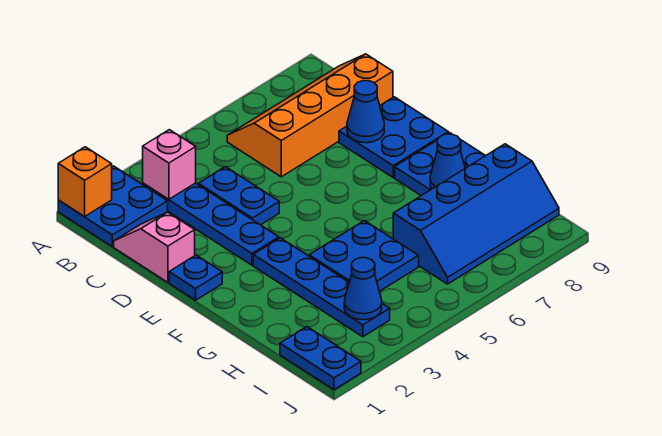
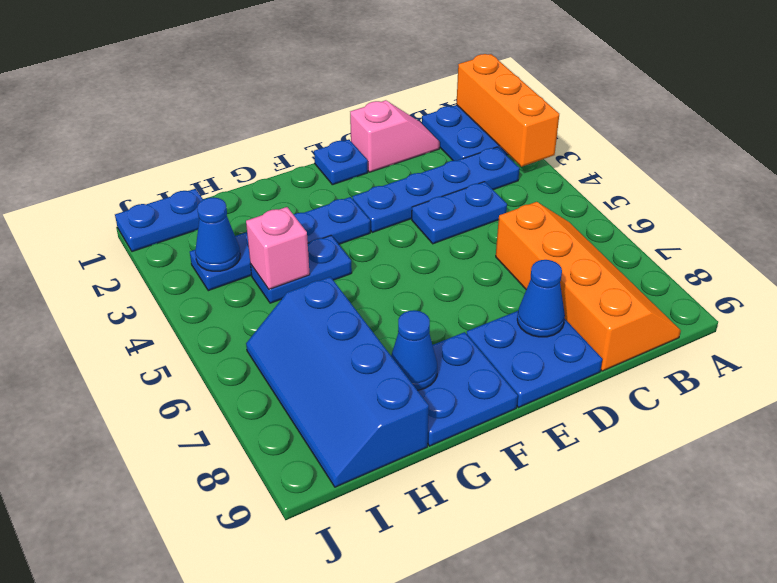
orange brick A1 level 2 -> orange brick A1:A3 level 2
pink brick B3 level 2 -> pink brick H4 level 2
blue plate G4:H5 level 1 -> blue plate G4:H4 level 1

